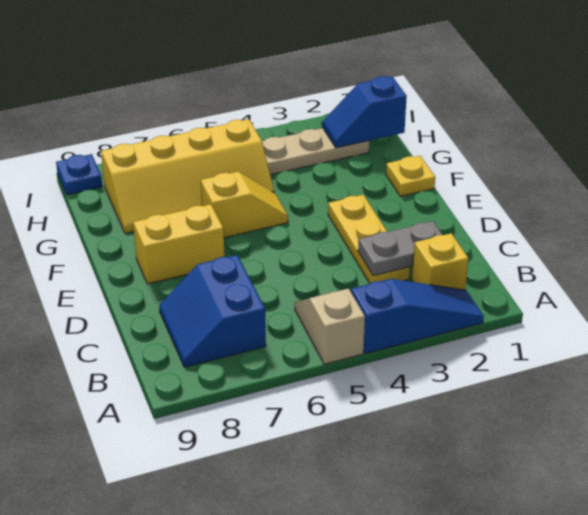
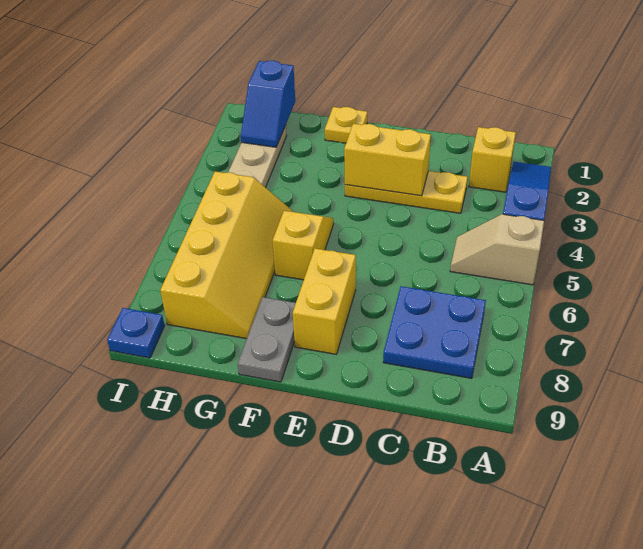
blue slope B7:C8 level 1 top 7 -> blue plate B7:C8 level 1
grey plate C2:C3 level 2 -> grey plate F8:F9 level 1
none -> yellow brick D3:E3 level 2

